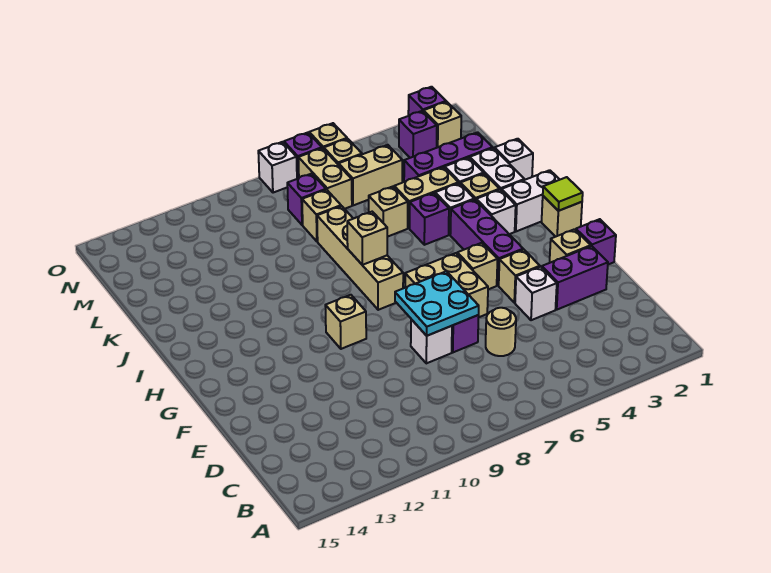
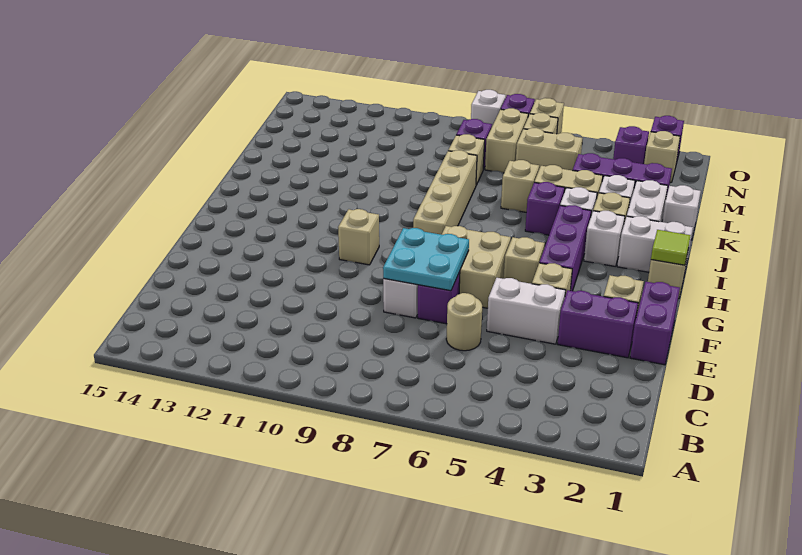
white brick E4 level 1 -> white brick E4:E5 level 1
purple brick F1 level 1 -> purple brick E1:F1 level 1
tan brick I8 level 2 -> none

